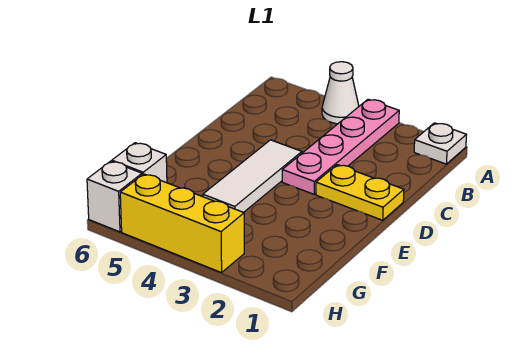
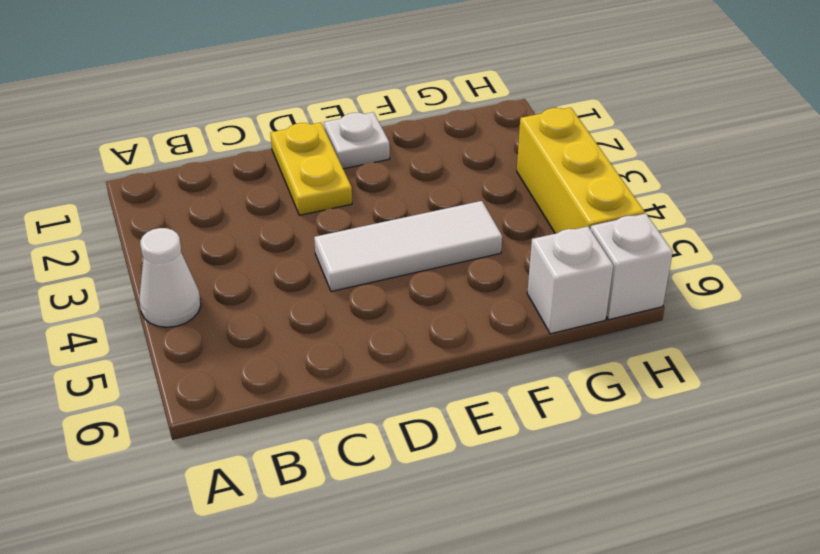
white plate A1 level 1 -> white plate E1 level 1
pink plate A3:D3 level 1 -> none

